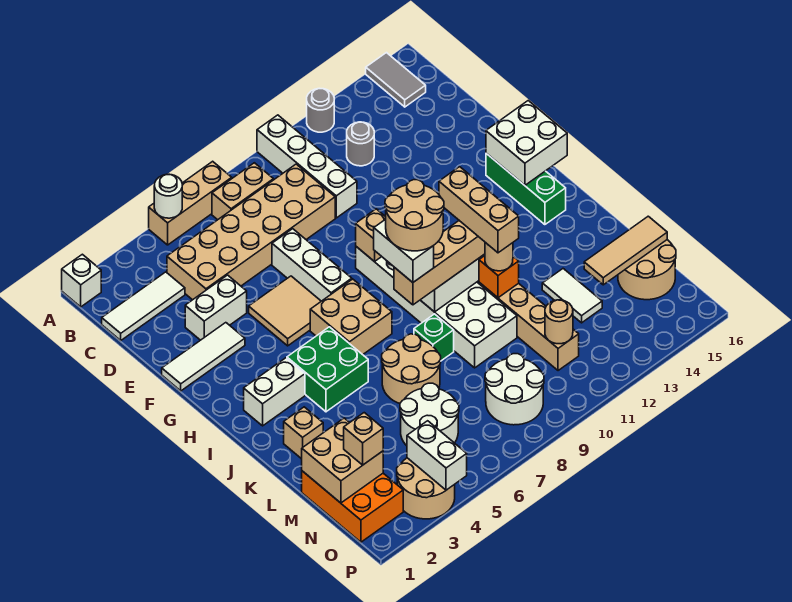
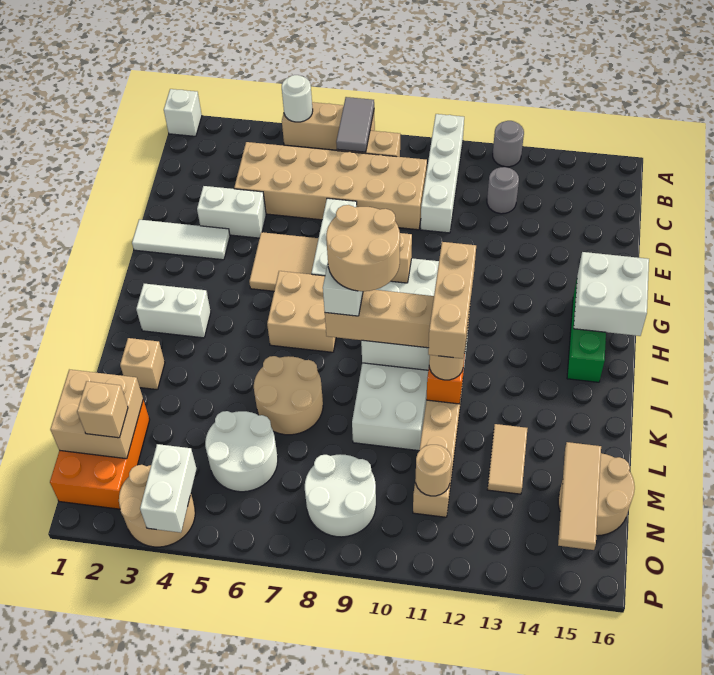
grey tile A15:B15 level 1 -> grey tile A7:B7 level 2
white tile C1:C3 level 1 -> none
green brick I4:J5 level 1 -> none
green brick K8 level 1 -> none
white tile L13:M13 level 1 -> tan tile L13:M13 level 1
tan tile M14:M16 level 2 -> tan tile M15:O15 level 2

